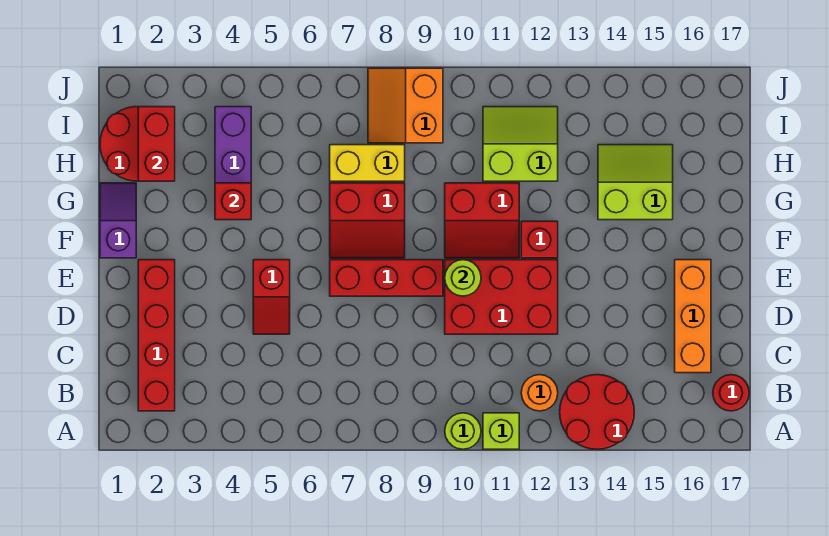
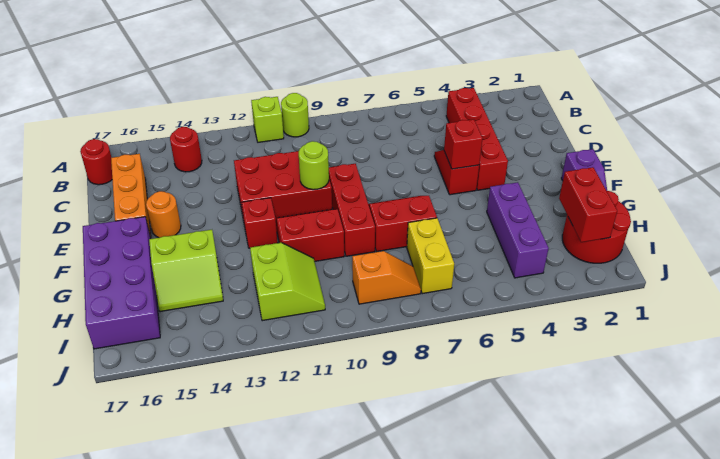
red round brick A13:B14 level 1 -> red round brick B14 level 1
red brick B2:E2 level 1 -> red brick B4:E4 level 1
orange round brick B12 level 1 -> orange round brick E15 level 1
red brick E7:E9 level 1 -> red brick E9:G9 level 1
none -> purple brick F16:I17 level 1
red brick G4 level 2 -> red brick E5 level 2
yellow brick H7:H8 level 1 -> yellow brick H7:I7 level 1
lime slope H11:I12 level 1 top H -> lime slope H11:I12 level 1 top 12
orange slope I8:J9 level 1 top 9 -> orange slope I8:I9 level 1 top 9

